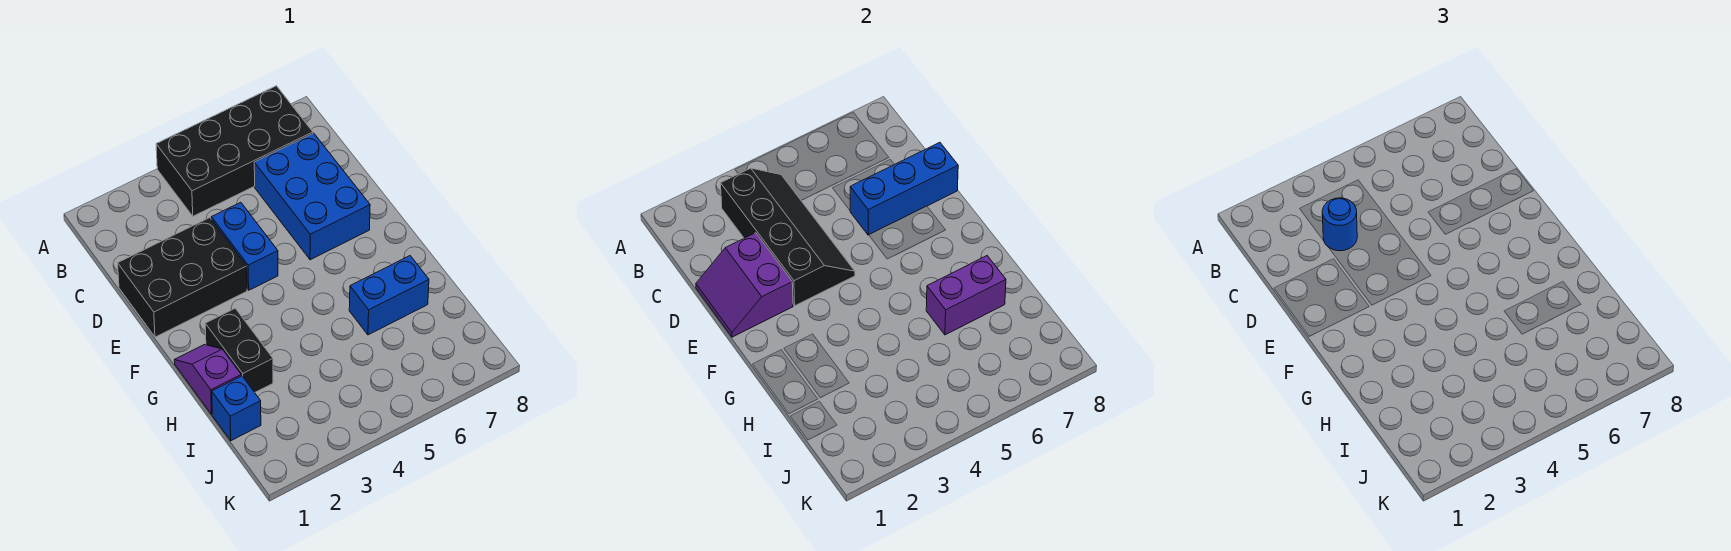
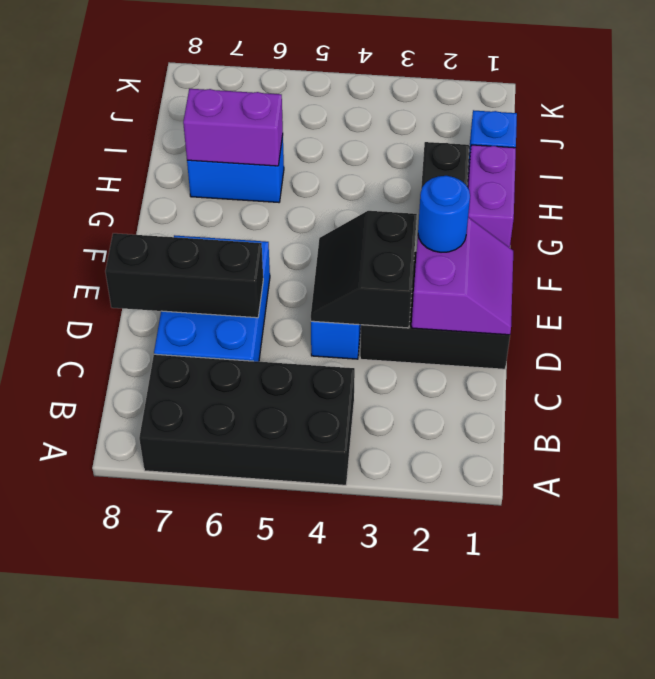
black slope B3:E4 level 2 top 3 -> black slope D3:E4 level 2 top 3
blue round brick C3 level 3 -> blue round brick E2 level 3
blue brick D6:D8 level 2 -> black brick D6:D8 level 2
purple slope G1:H1 level 1 top H -> purple brick G1:H1 level 1

